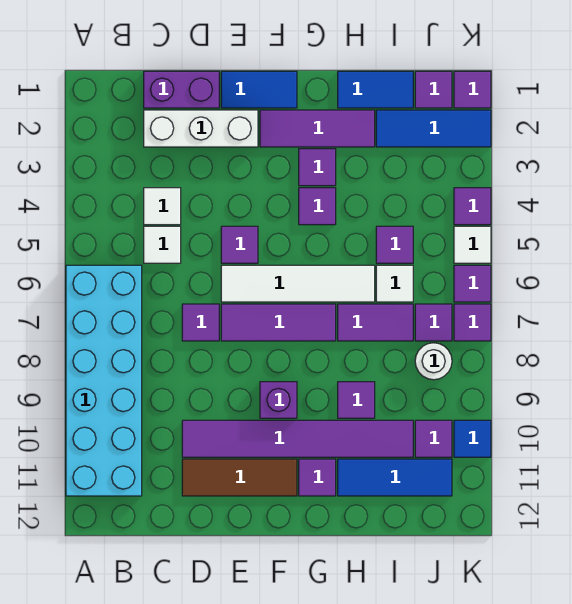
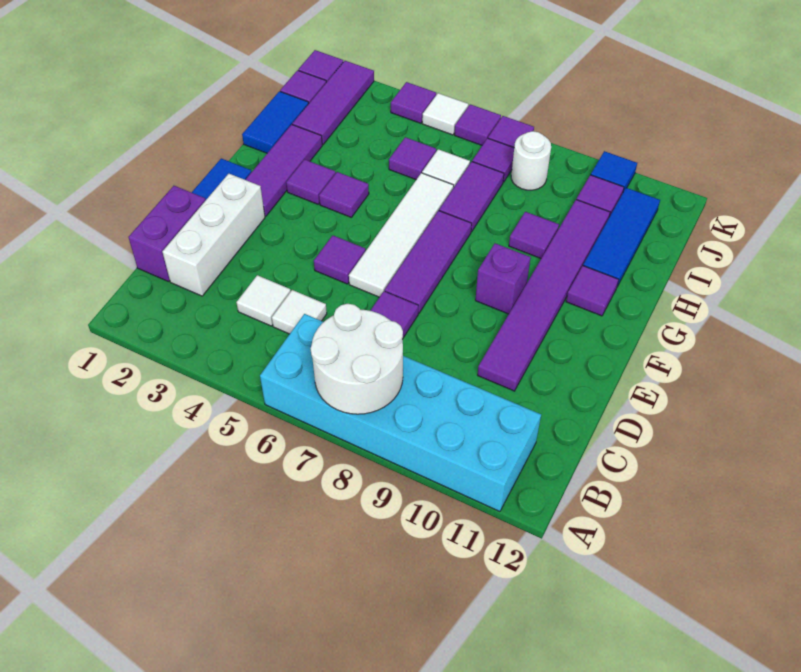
none -> white round brick A7:B8 level 2
brown tile D11:F11 level 1 -> none
blue tile I2:K2 level 1 -> purple tile I2:K2 level 1

